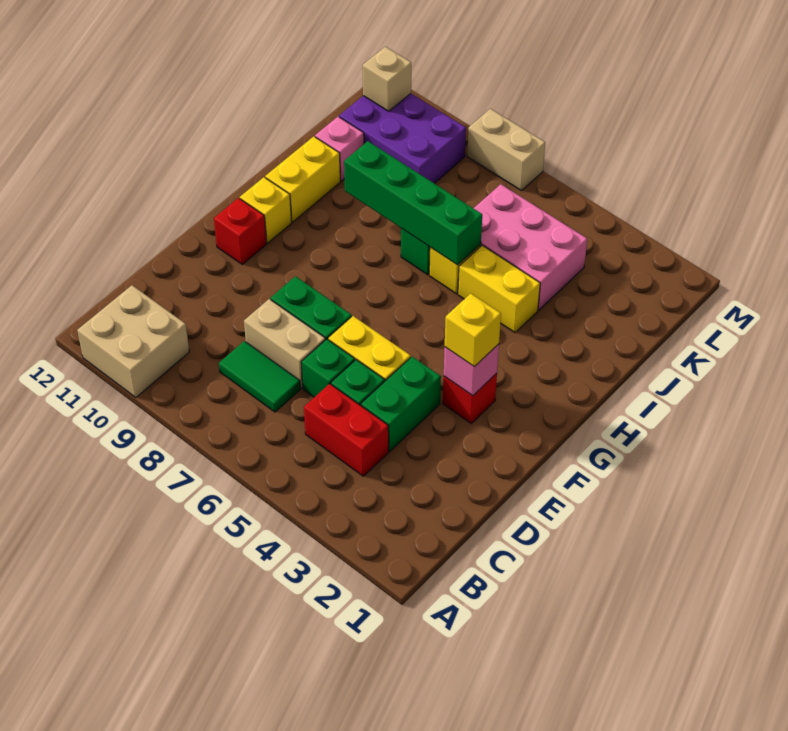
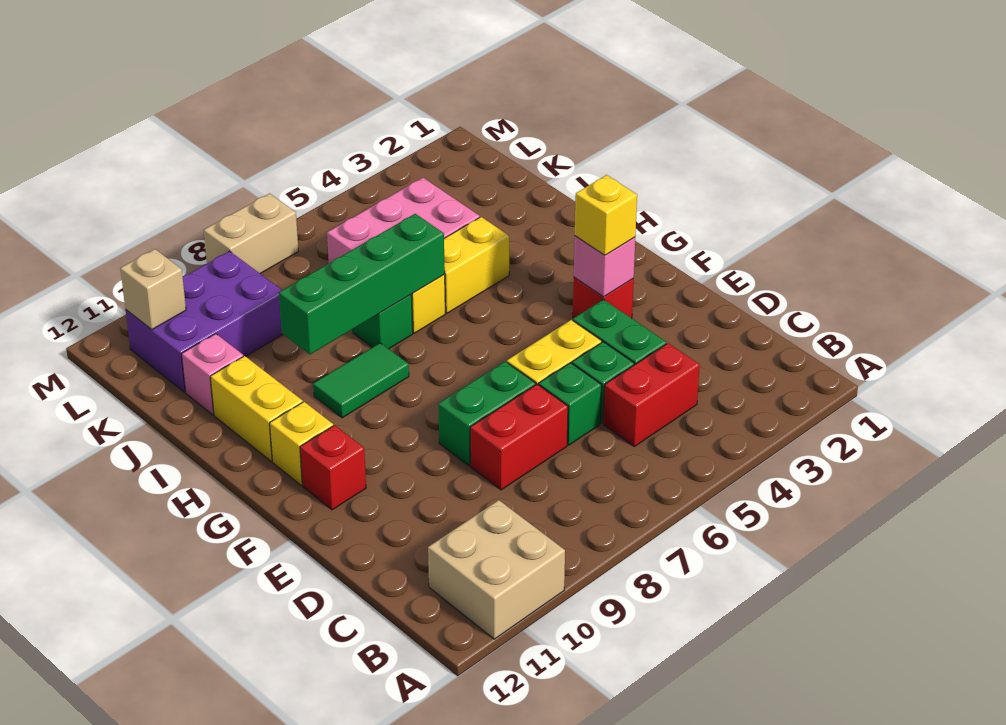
green tile C7:C8 level 1 -> green tile H8:H9 level 1
tan brick D7:D8 level 1 -> red brick D7:D8 level 1

